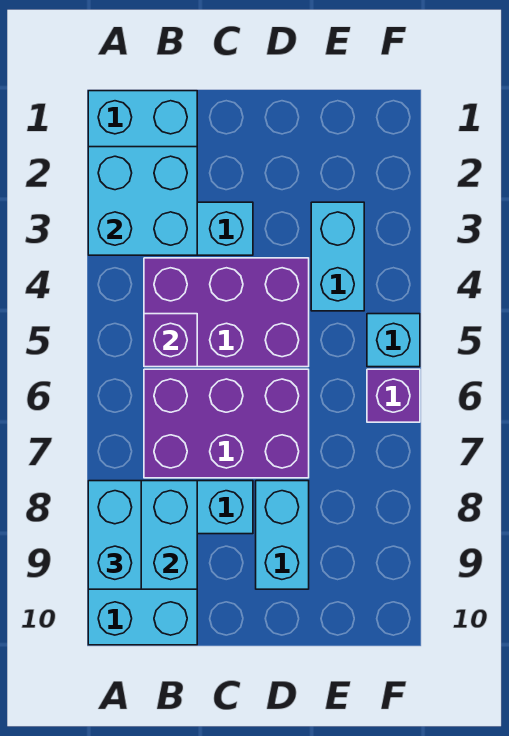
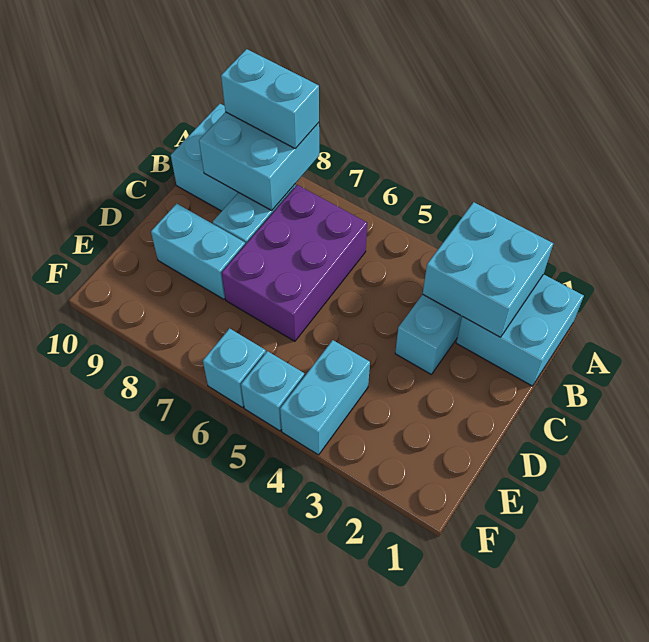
purple brick B4:D5 level 1 -> none
purple brick B5 level 2 -> none
cyan brick E3:E4 level 1 -> cyan brick E4:F4 level 1
purple brick F6 level 1 -> cyan brick F6 level 1

